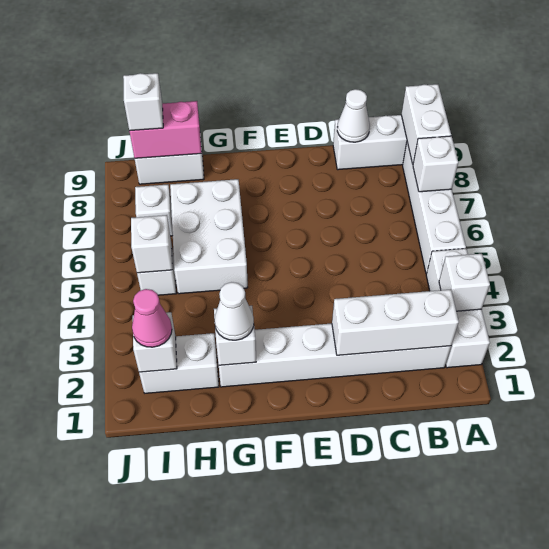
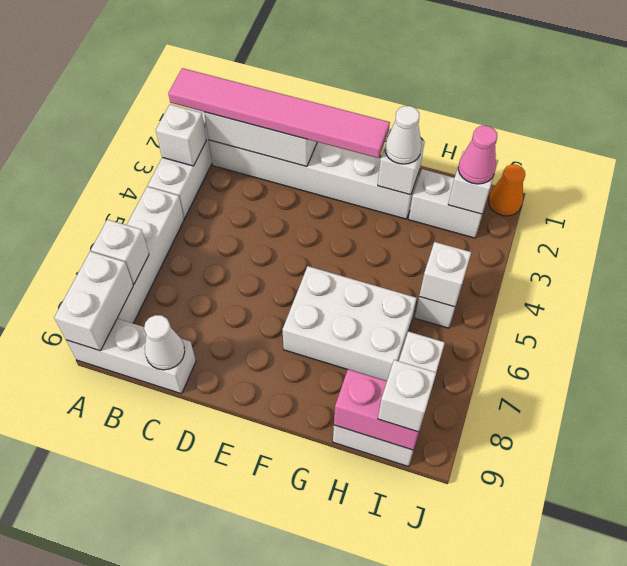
none -> pink tile A2:F2 level 3
white brick G5:H7 level 1 -> white brick F6:H7 level 1
none -> orange cone J1 level 1

